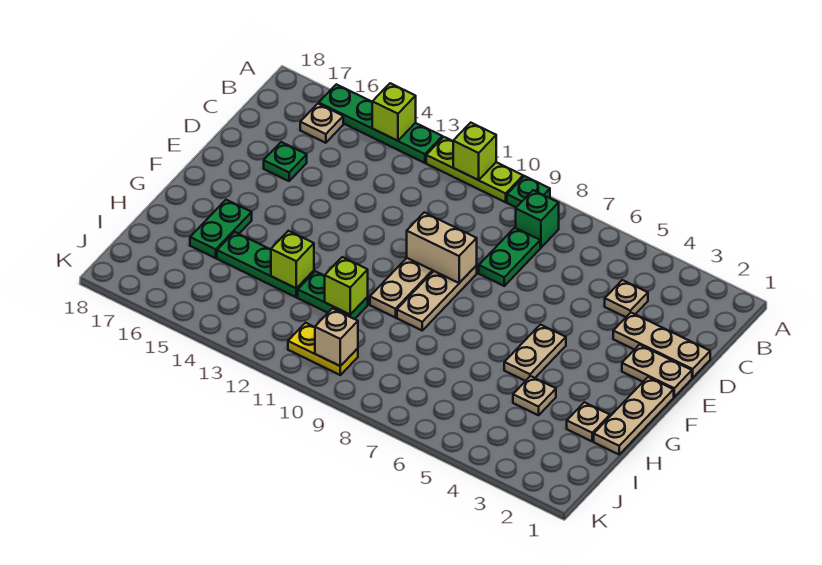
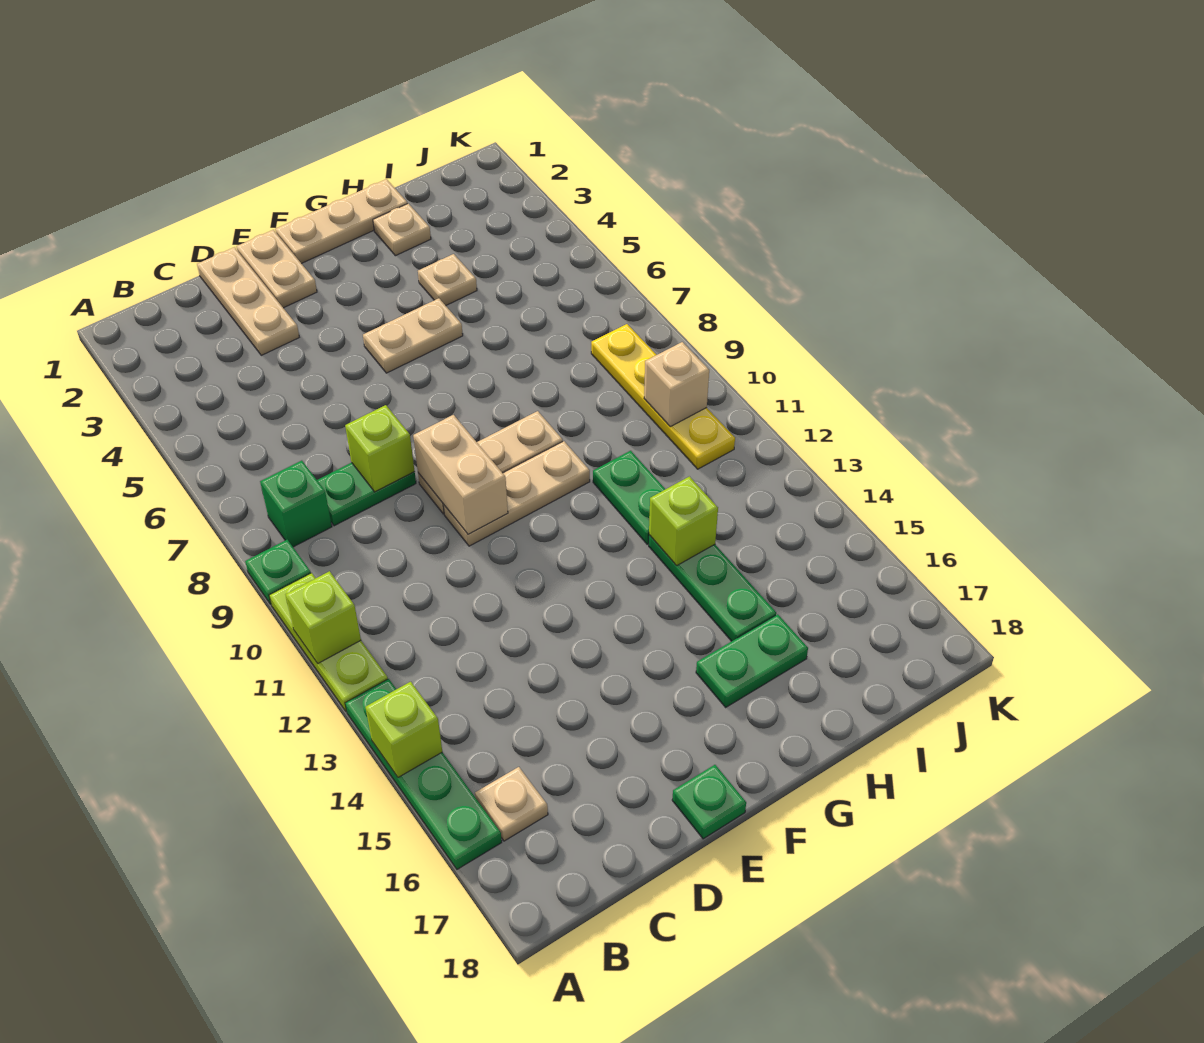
tan plate C4 level 1 -> none
green plate D16 level 1 -> green plate E18 level 1
lime brick H11 level 2 -> lime brick D8 level 2
yellow plate J10:J11 level 1 -> yellow plate J8:J11 level 1

